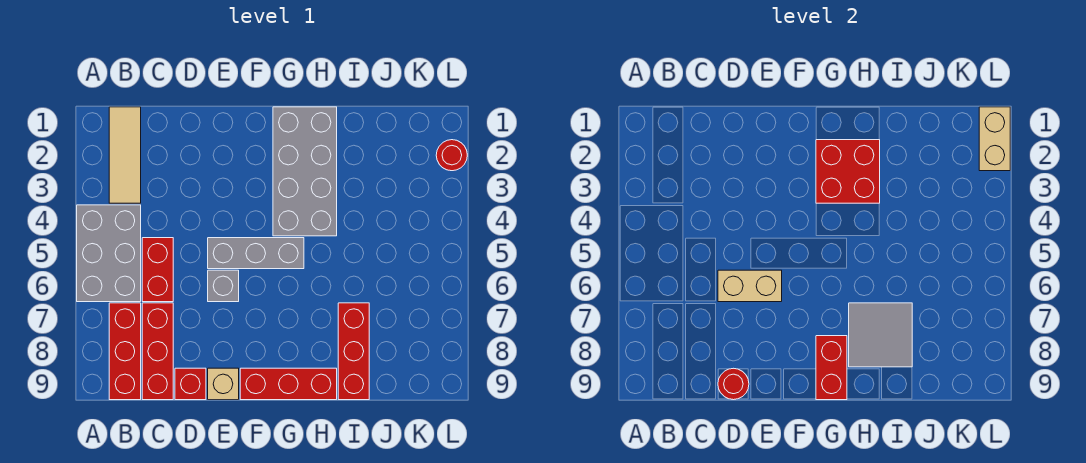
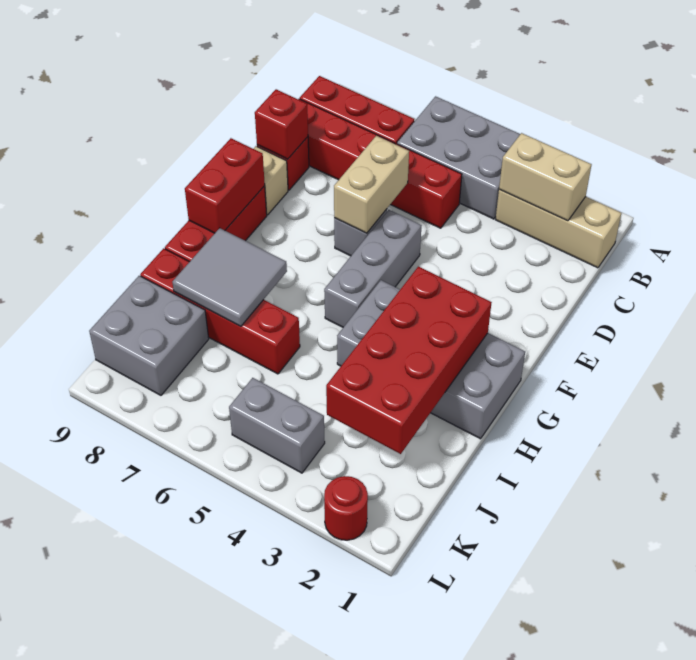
tan tile B1:B3 level 1 -> tan brick B1:B3 level 1
red round brick D9 level 2 -> red brick D9 level 2
red brick G2:H3 level 2 -> red brick G2:J3 level 2
red brick G8:G9 level 2 -> red brick F9:G9 level 2
red brick I7:I9 level 1 -> red brick I6:I9 level 1
none -> grey brick J8:K9 level 1
none -> grey brick K4:K5 level 1
tan brick L1:L2 level 2 -> tan brick B2:B3 level 2

